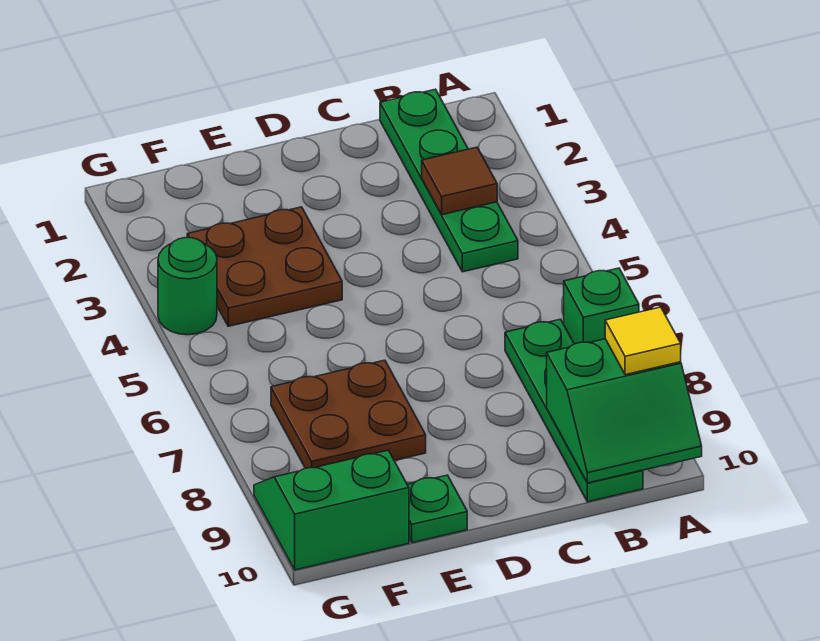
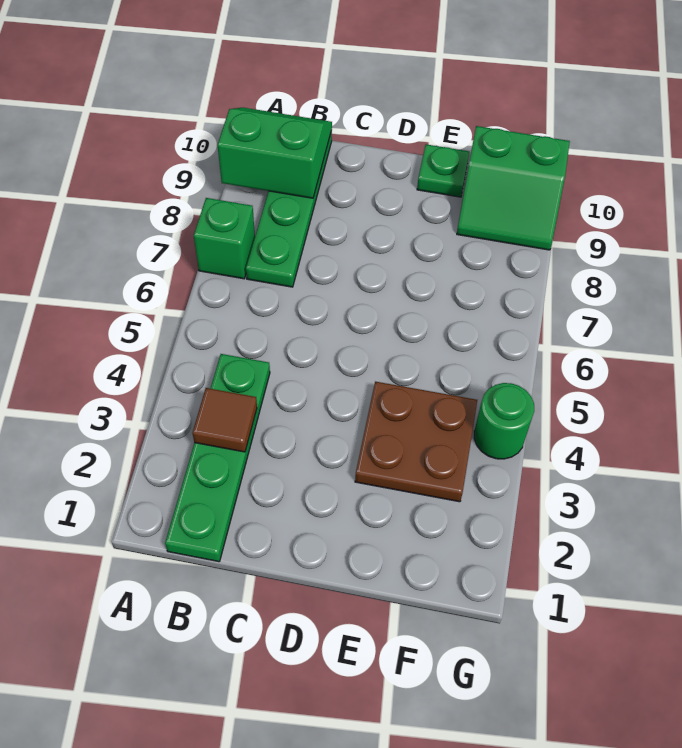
yellow tile A9 level 3 -> none
brown plate E7:F8 level 1 -> none

